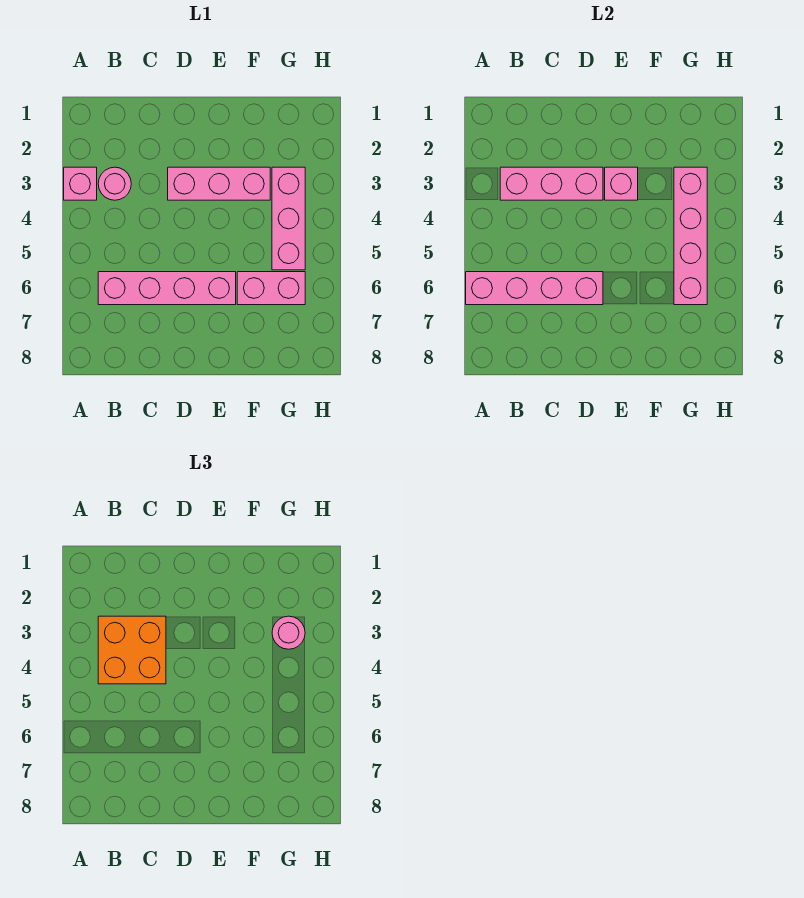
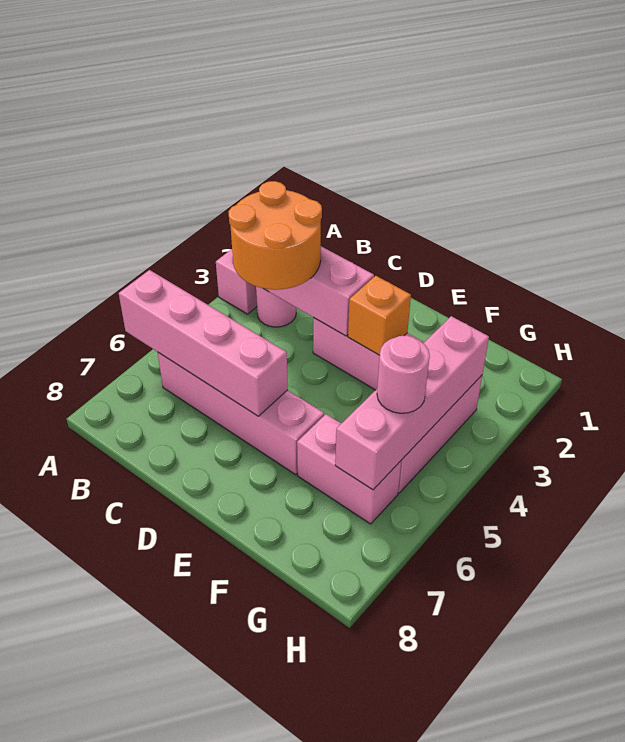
orange brick B3:C4 level 3 -> orange round brick B3:C4 level 3
pink brick E3 level 2 -> orange brick E3 level 2
pink round brick G3 level 3 -> pink round brick G5 level 3

